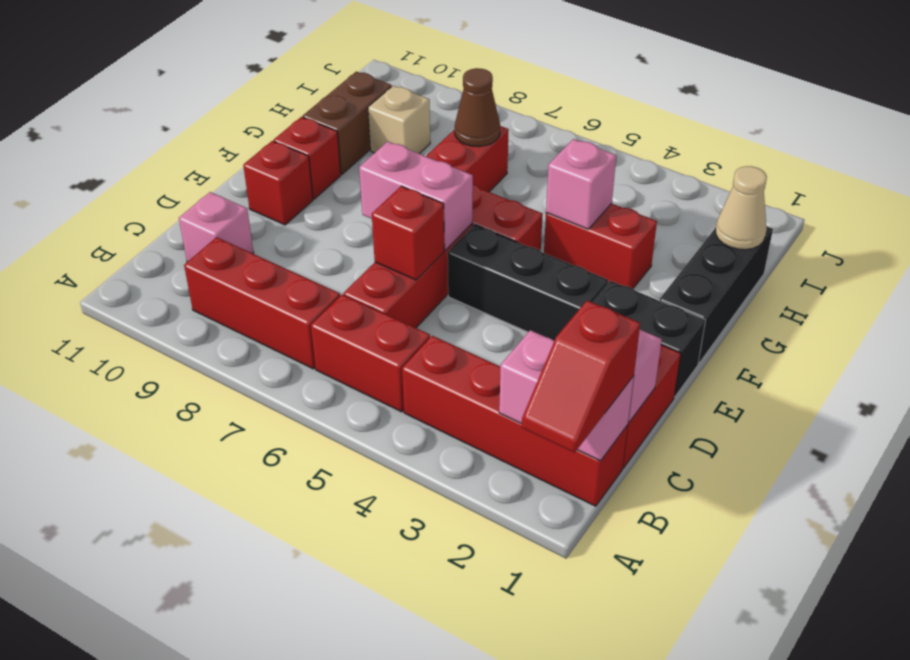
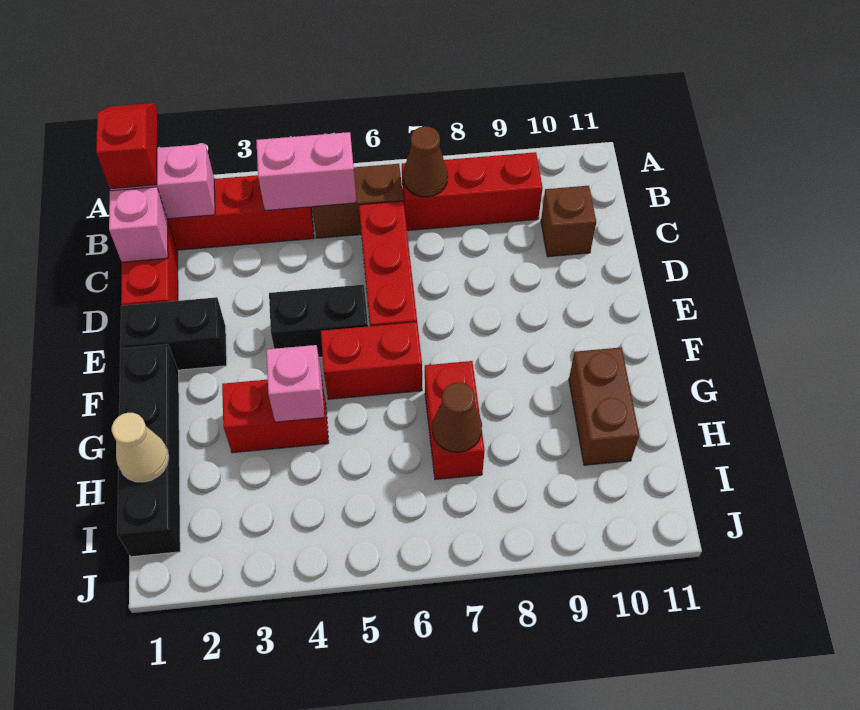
red brick B5:B6 level 1 -> brown brick B5:B6 level 1
none -> brown cone B7 level 2
pink brick C10 level 1 -> brown brick C10 level 1
red brick D6 level 2 -> none
black brick E3:E5 level 1 -> black brick E4:E5 level 1
pink brick E6:E7 level 2 -> pink brick B4:B5 level 2
red brick E10 level 1 -> none
black brick F1:H1 level 1 -> black brick F1:I1 level 1
red brick F10 level 1 -> none
tan brick H9 level 1 -> none

